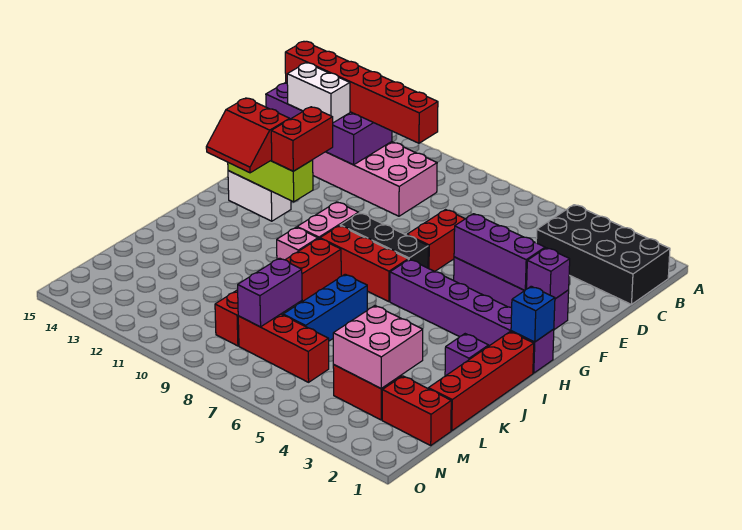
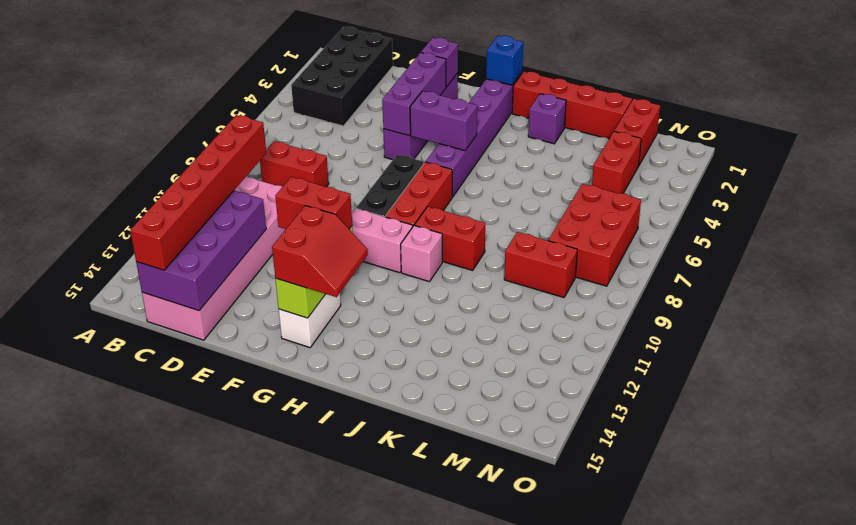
white brick D13:D14 level 3 -> none
red brick E7:F7 level 1 -> red brick C8:D8 level 1
blue brick J7:L7 level 1 -> none
pink brick L3:M4 level 2 -> none
purple brick L8:M8 level 2 -> purple brick G5:H5 level 2
red brick M6:M8 level 1 -> red brick M6:N8 level 1

